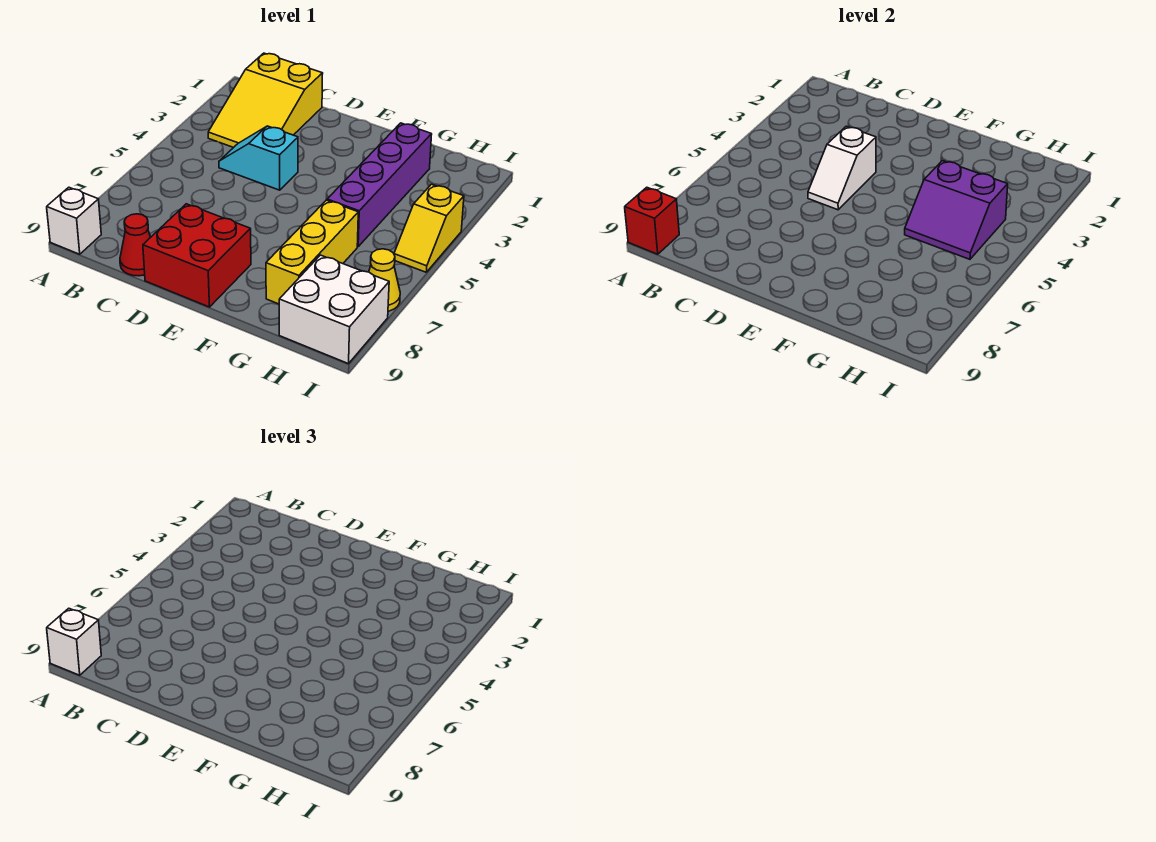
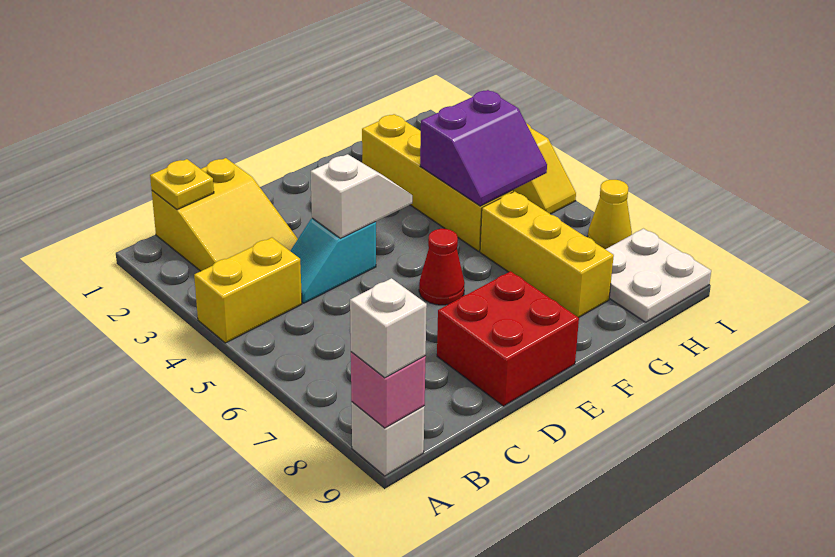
none -> yellow brick A4:B4 level 1
red brick A9 level 2 -> pink brick A9 level 2
none -> yellow plate B1 level 2
red cone C9 level 1 -> red cone E6 level 1
white slope D4:D5 level 2 top 4 -> white slope D4:E4 level 2 top D
purple brick G2:G5 level 1 -> yellow brick G2:G5 level 1
white brick H8:I9 level 1 -> white plate H8:I9 level 1

